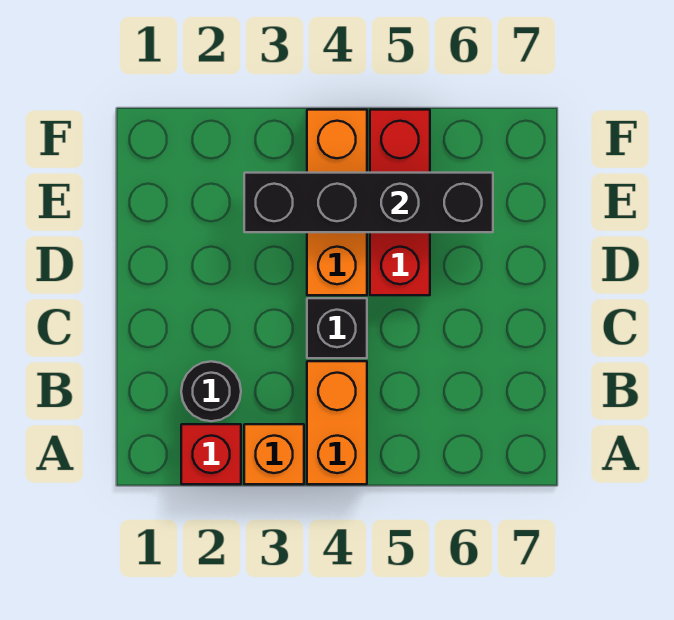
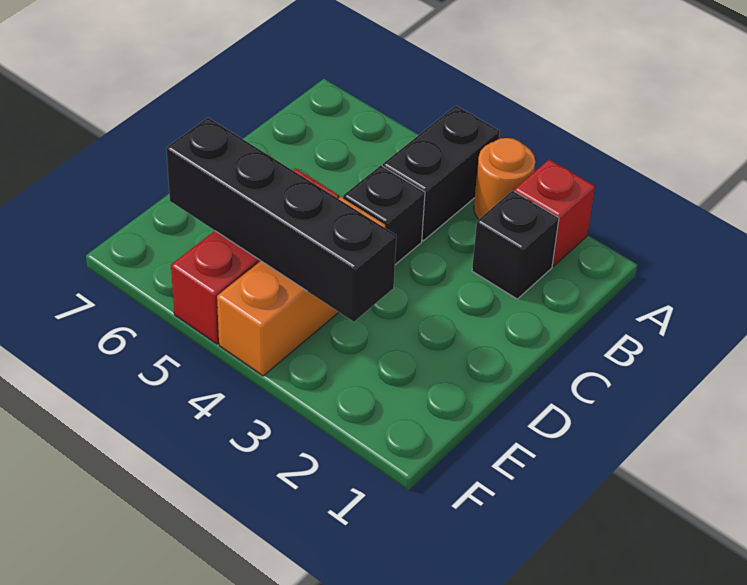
orange brick A3 level 1 -> orange round brick A3 level 1
orange brick A4:B4 level 1 -> black brick A4:B4 level 1
black round brick B2 level 1 -> black brick B2 level 1

